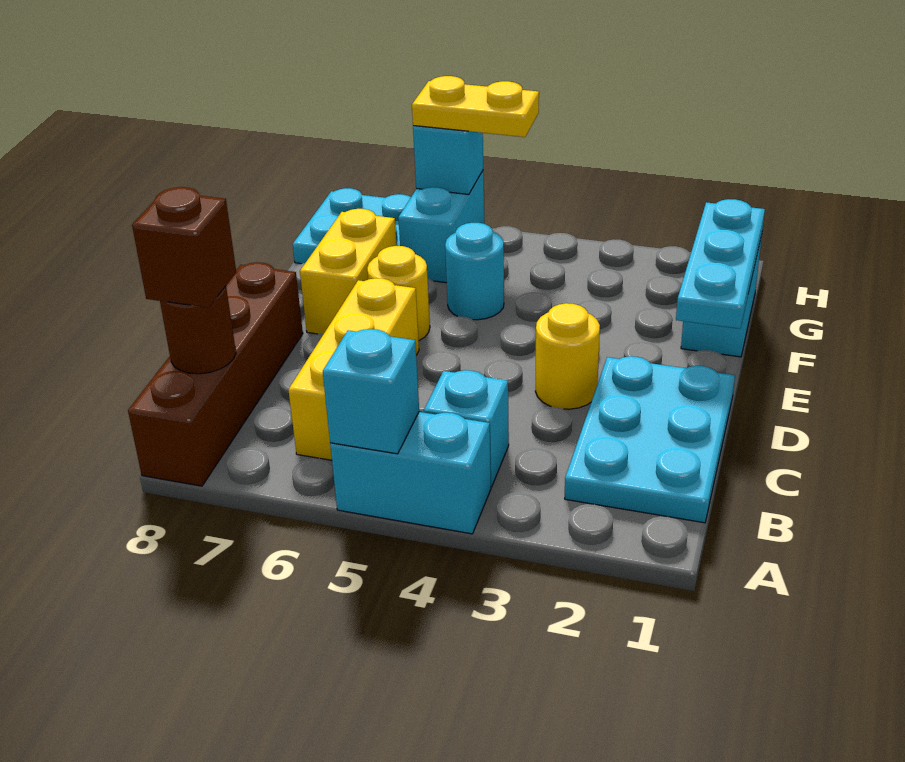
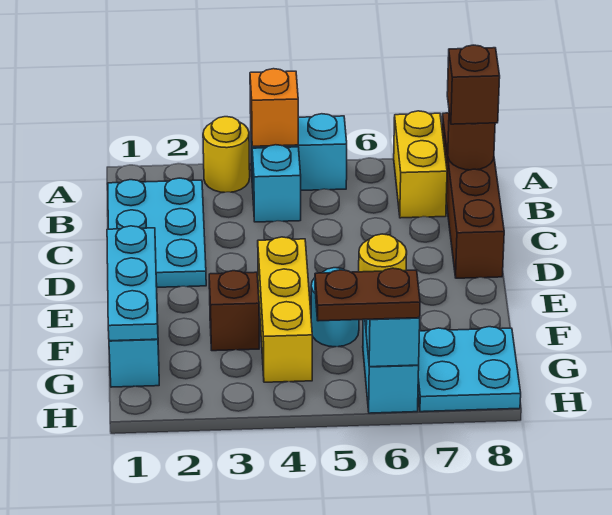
none -> orange brick A4 level 2
cyan brick A5 level 2 -> none
yellow brick B6:D6 level 1 -> yellow brick E4:G4 level 1
yellow round brick D3 level 1 -> yellow round brick A3 level 1
yellow brick E7:F7 level 1 -> yellow brick A7:B7 level 1
none -> brown brick F3 level 1
yellow plate H5:H6 level 3 -> brown plate H5:H6 level 3

